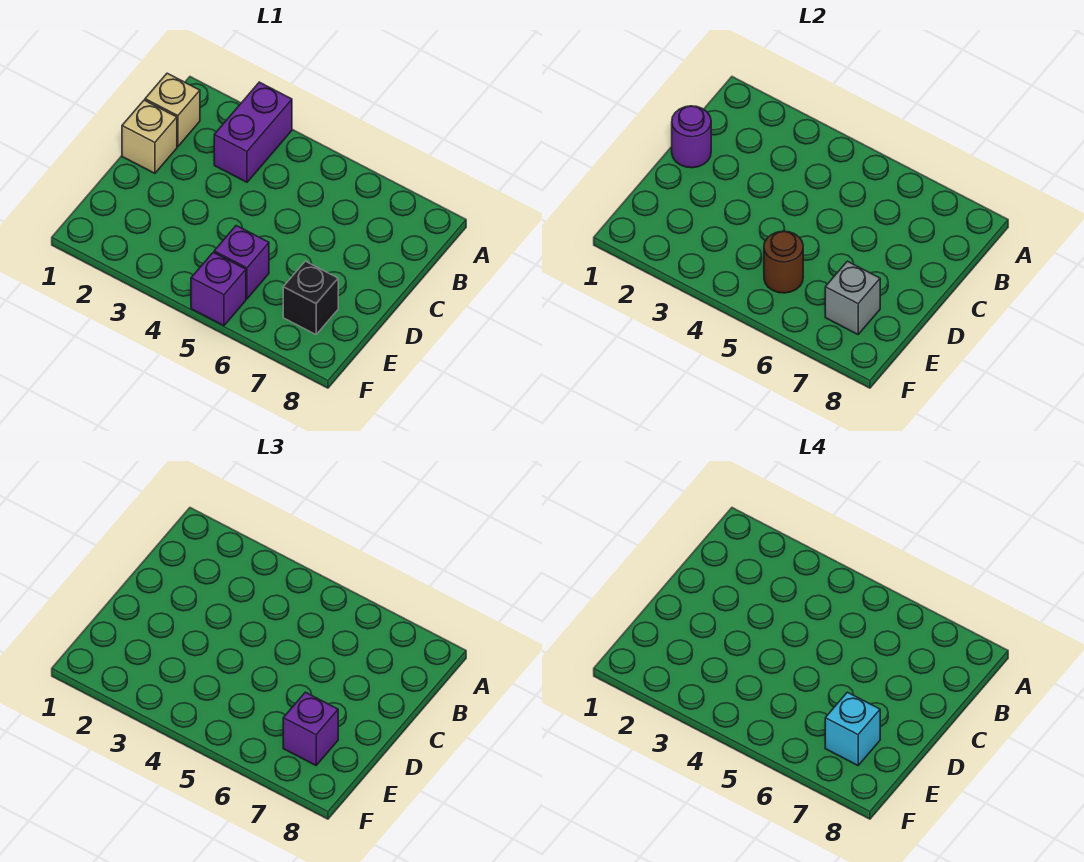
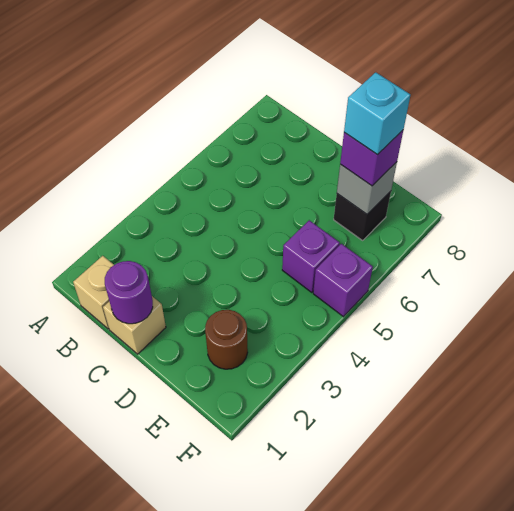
purple brick A3:B3 level 1 -> none
brown round brick E5 level 2 -> brown round brick E2 level 1

